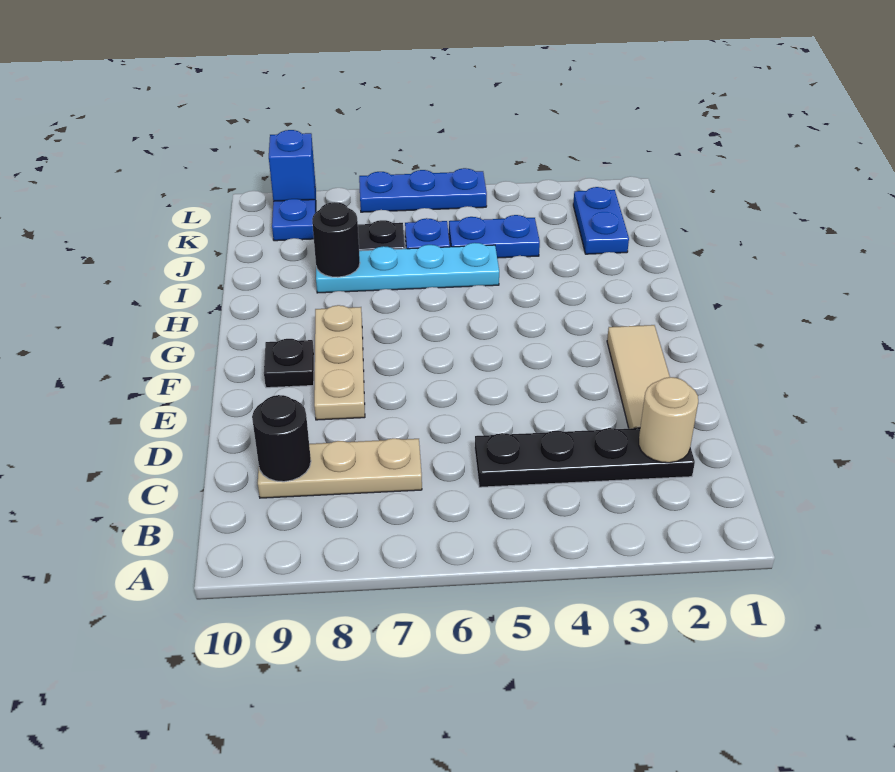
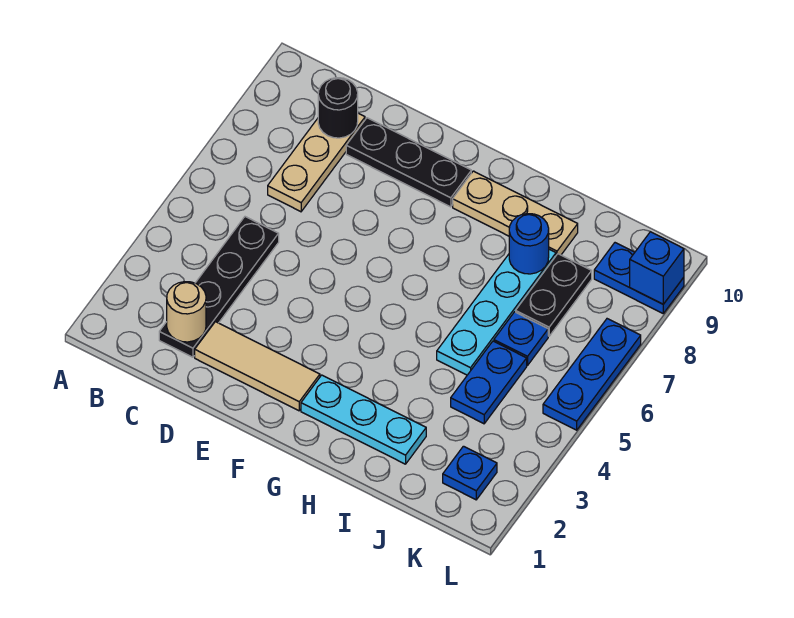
tan plate E8:G8 level 1 -> tan plate G9:I9 level 1
black plate F9 level 1 -> black plate D9:F9 level 1
none -> cyan plate G2:I2 level 1
black round brick I8 level 2 -> blue round brick I8 level 2
blue plate J2:K2 level 1 -> blue plate K2 level 1

